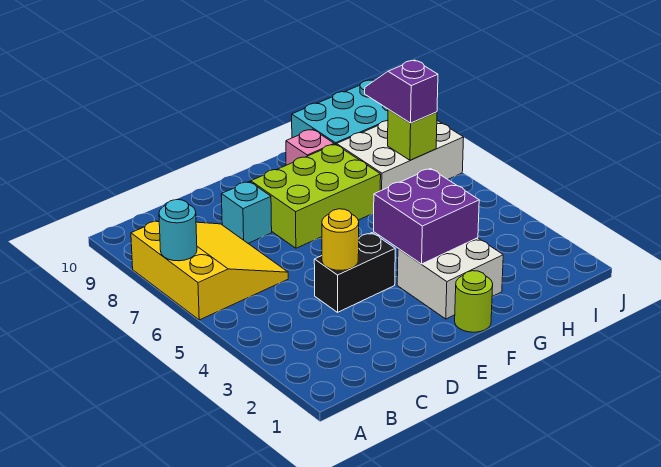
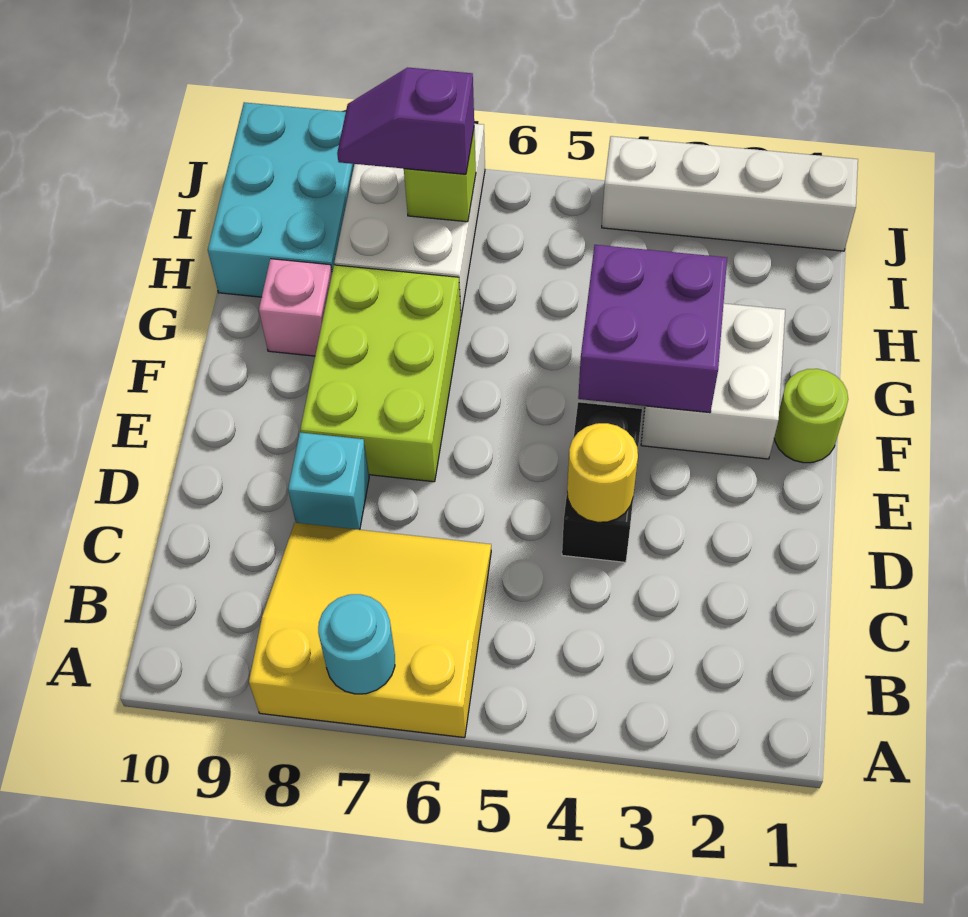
none -> white brick J1:J4 level 1

